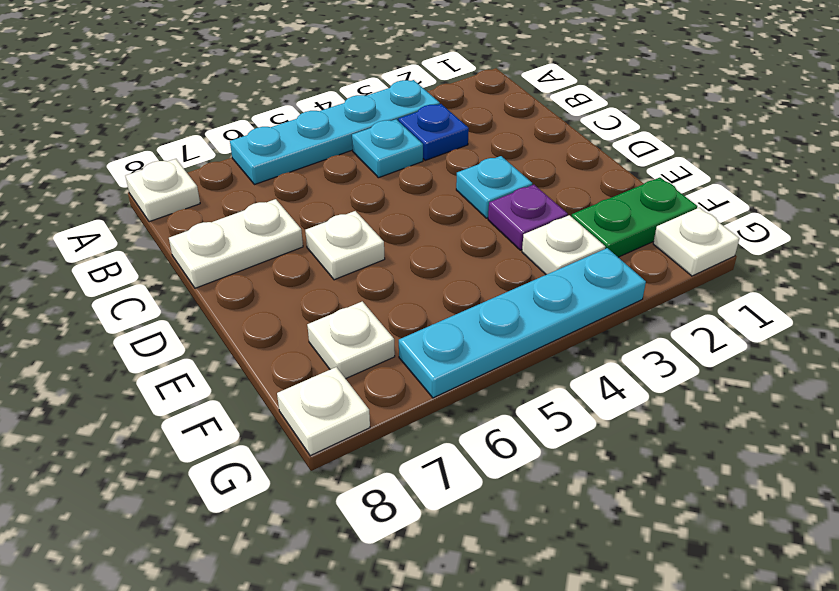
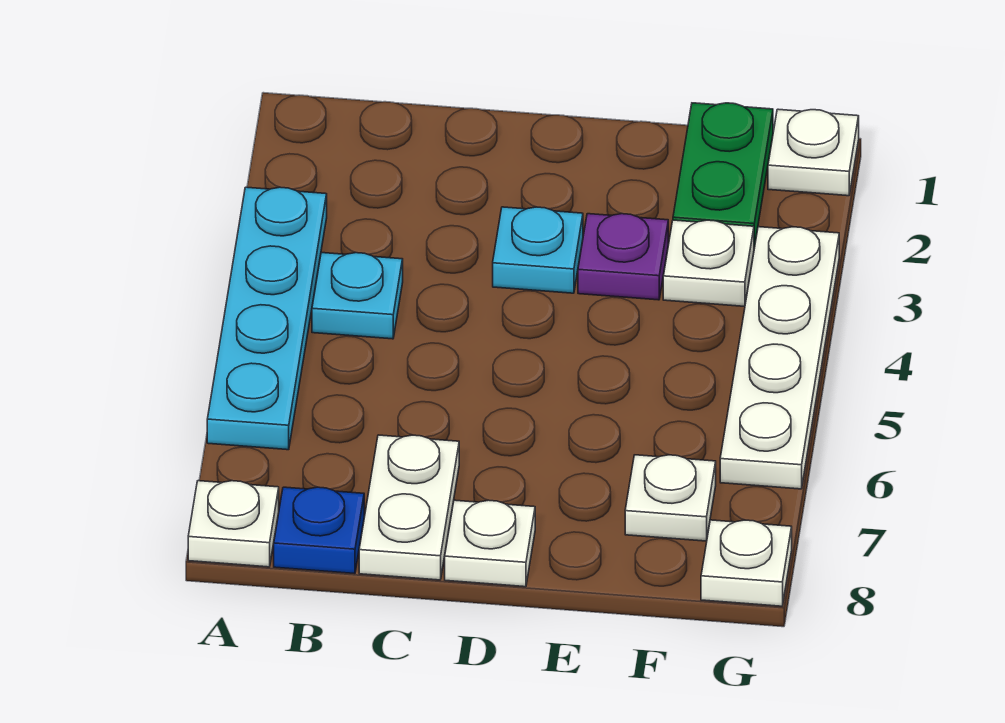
blue plate B3 level 1 -> blue plate B8 level 1
white plate D6 level 1 -> white plate D8 level 1
cyan plate G3:G6 level 1 -> white plate G3:G6 level 1

